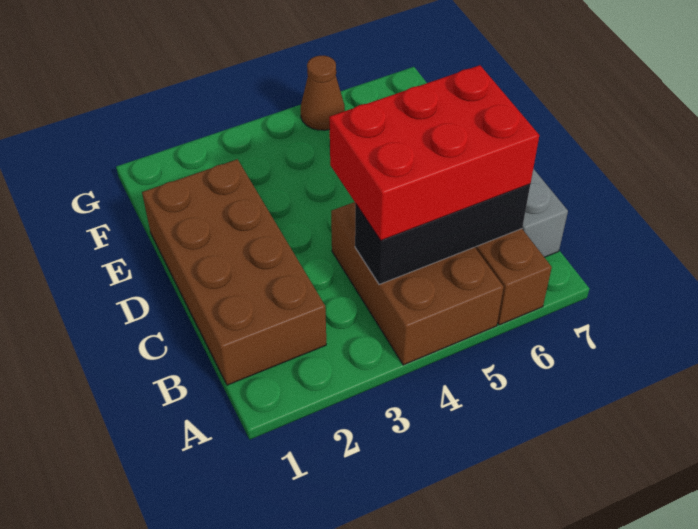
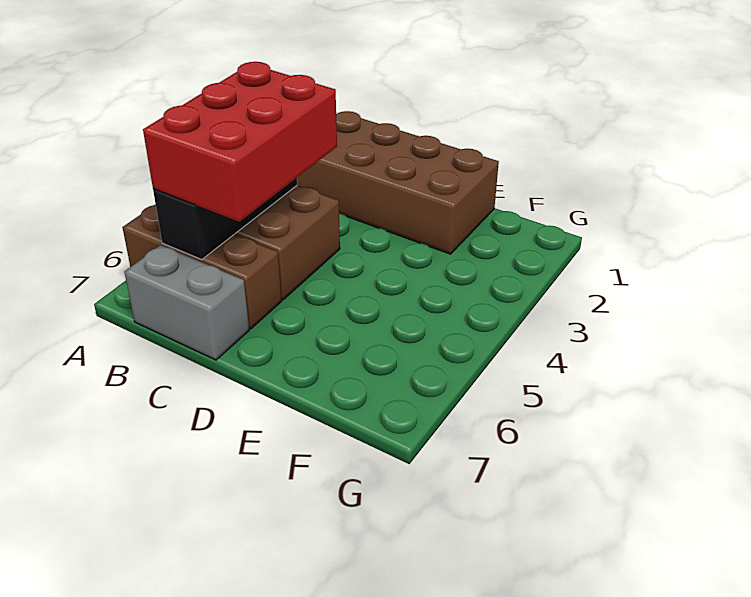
brown cone G5 level 1 -> none

